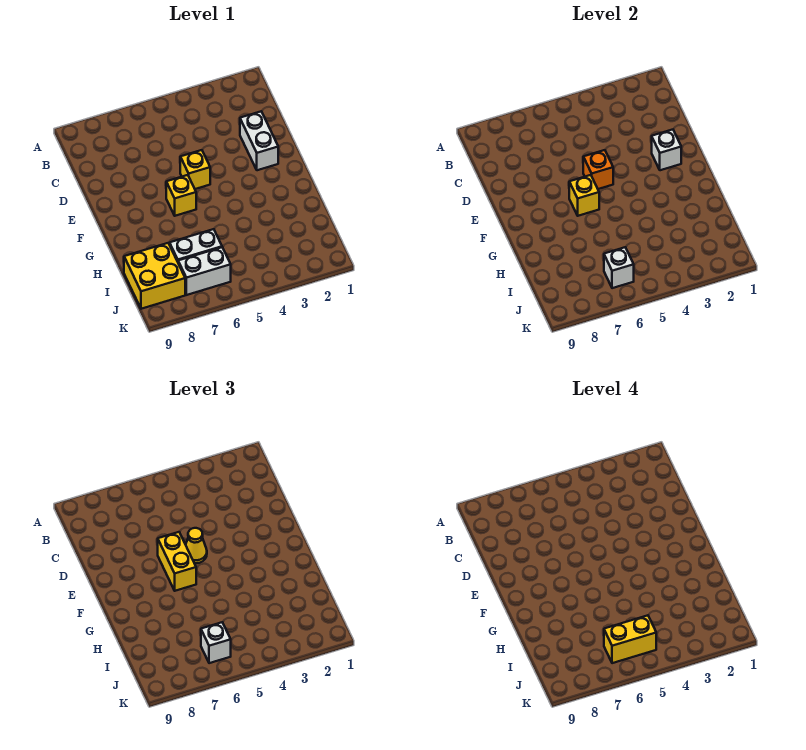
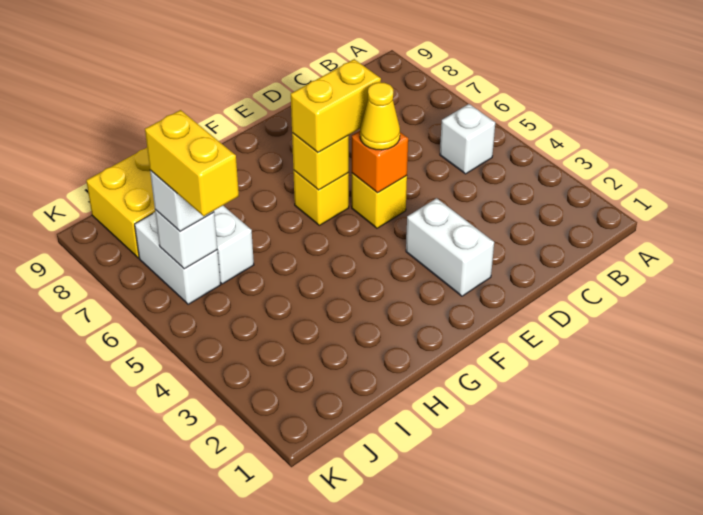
white brick D2:E2 level 1 -> white brick E2:E3 level 1
white brick E2 level 2 -> white brick B5 level 1

